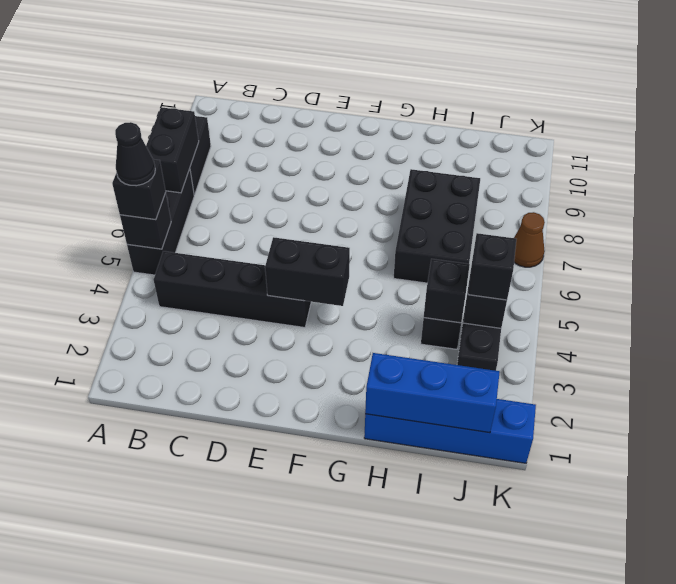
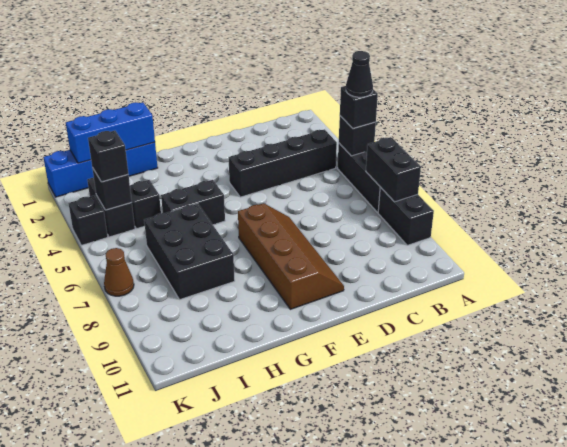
black brick E4:F4 level 2 -> black brick G5:H5 level 1
none -> brown slope E7:F10 level 1 top F
black brick I4 level 2 -> black brick K4 level 1

